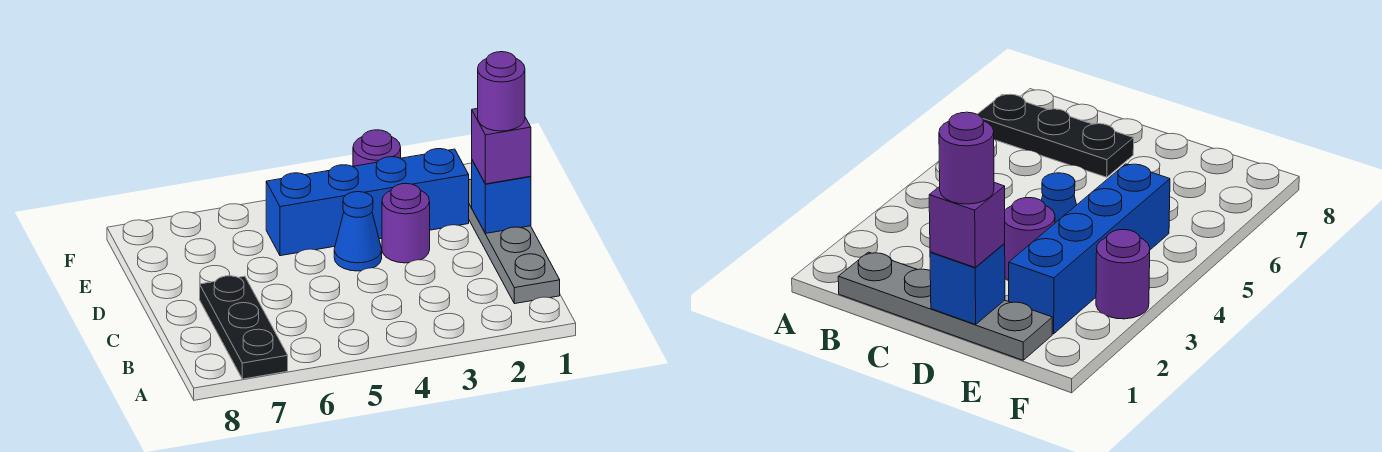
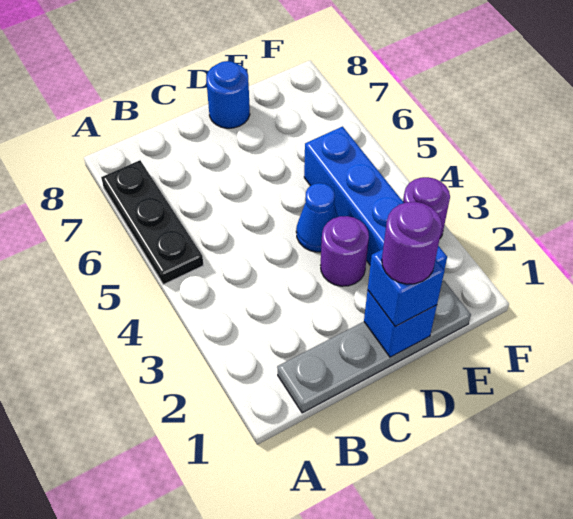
black plate A7:C7 level 1 -> black plate A5:A7 level 1
purple brick D1 level 3 -> blue brick D1 level 3
none -> blue round brick D8 level 1

